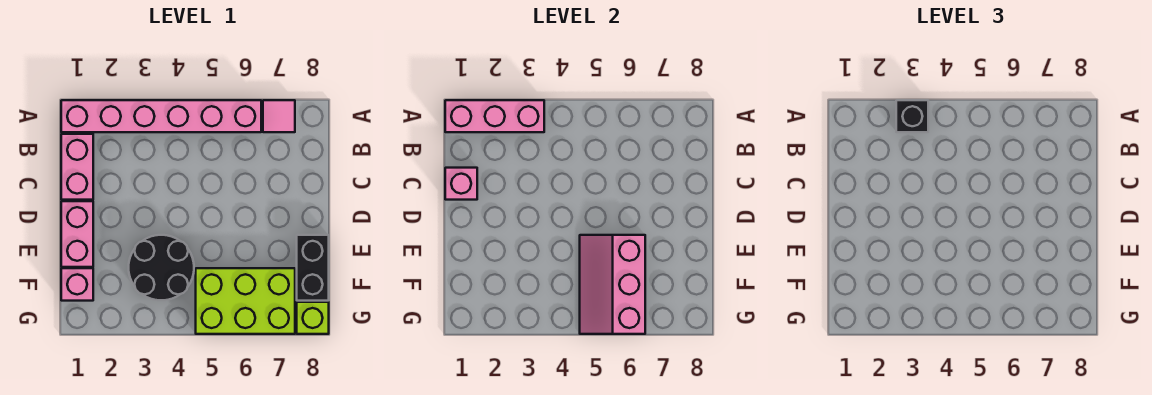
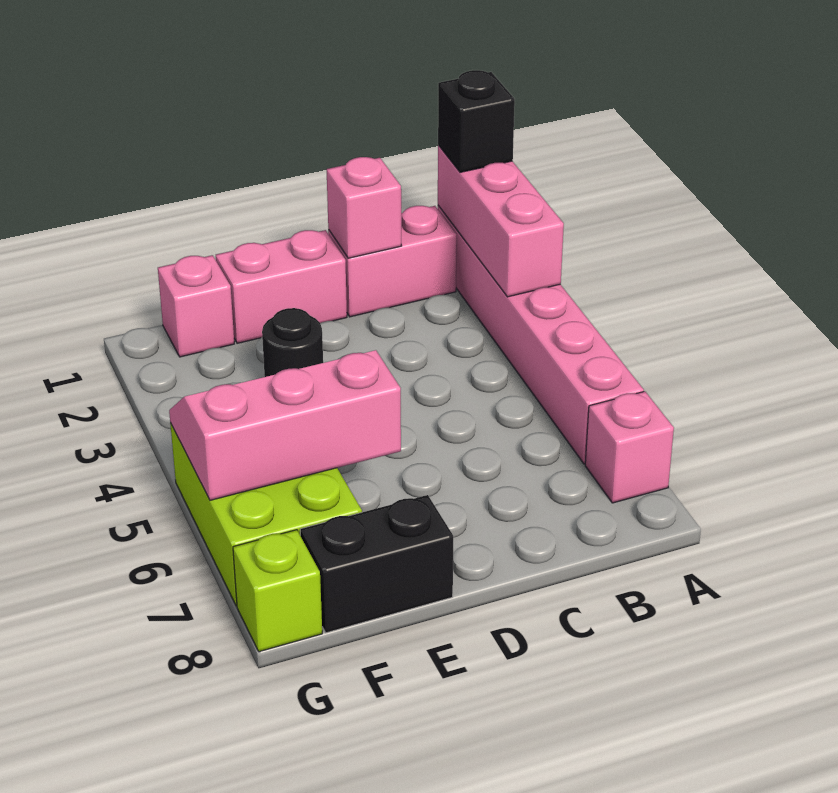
black brick A3 level 3 -> black brick A1 level 3
pink tile A7 level 1 -> pink brick A7 level 1
black round brick E3:F4 level 1 -> black round brick E3 level 1

